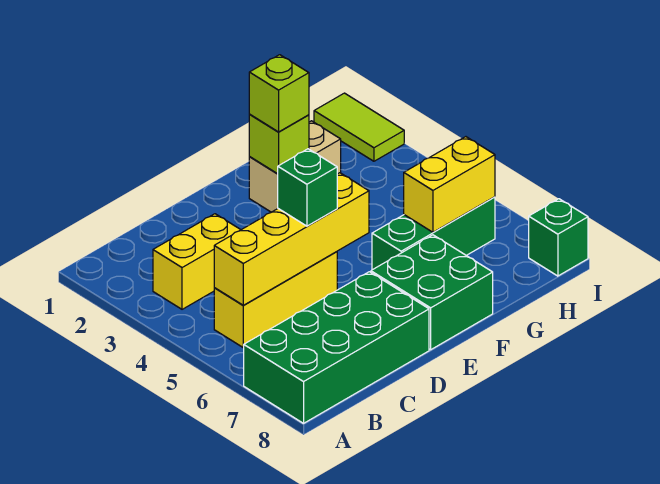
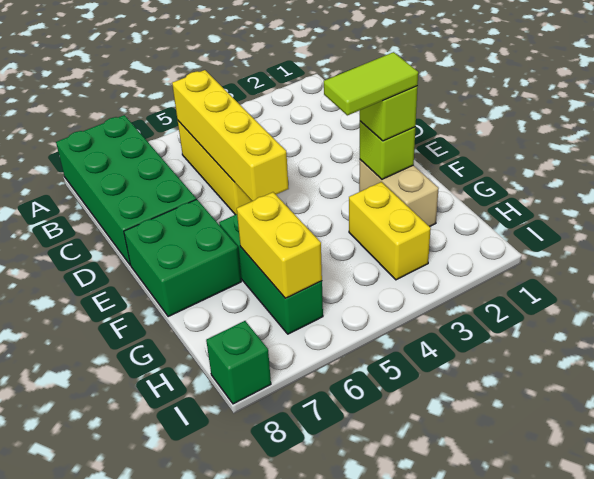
yellow brick B3:C3 level 1 -> yellow brick G3:H3 level 1
green brick D5 level 3 -> none
lime tile I1:I2 level 1 -> lime tile F2:F3 level 4

